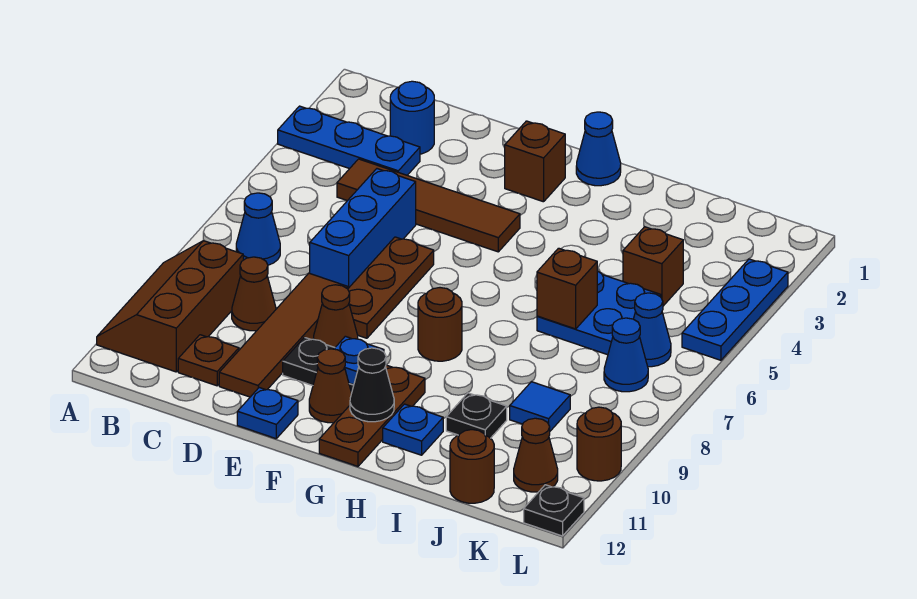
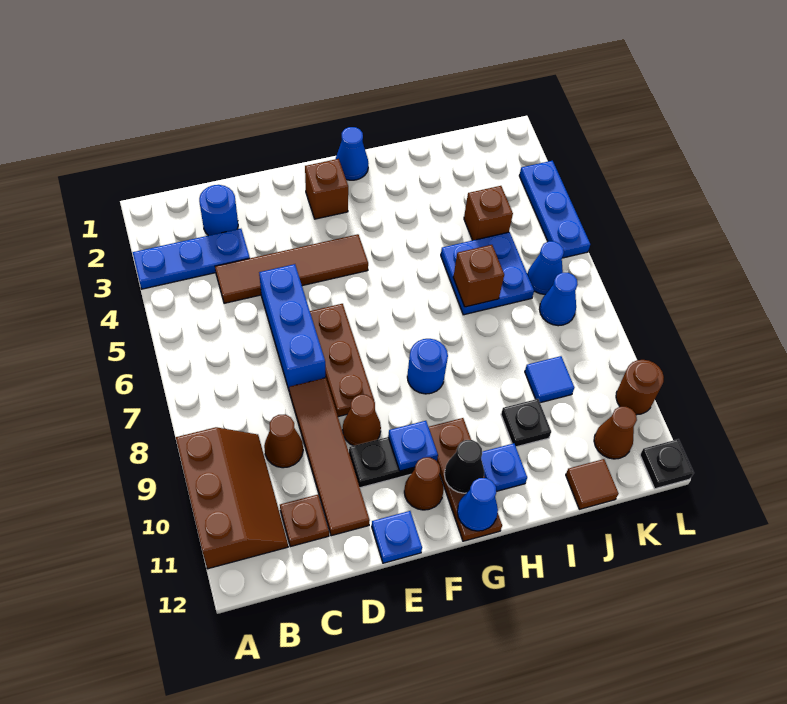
brown slope A9:B11 level 1 top B -> brown slope A9:B11 level 1 top A
blue cone B7 level 1 -> blue cone G12 level 2
brown round brick G8 level 1 -> blue round brick G8 level 1
brown round brick J12 level 1 -> brown tile J12 level 1

